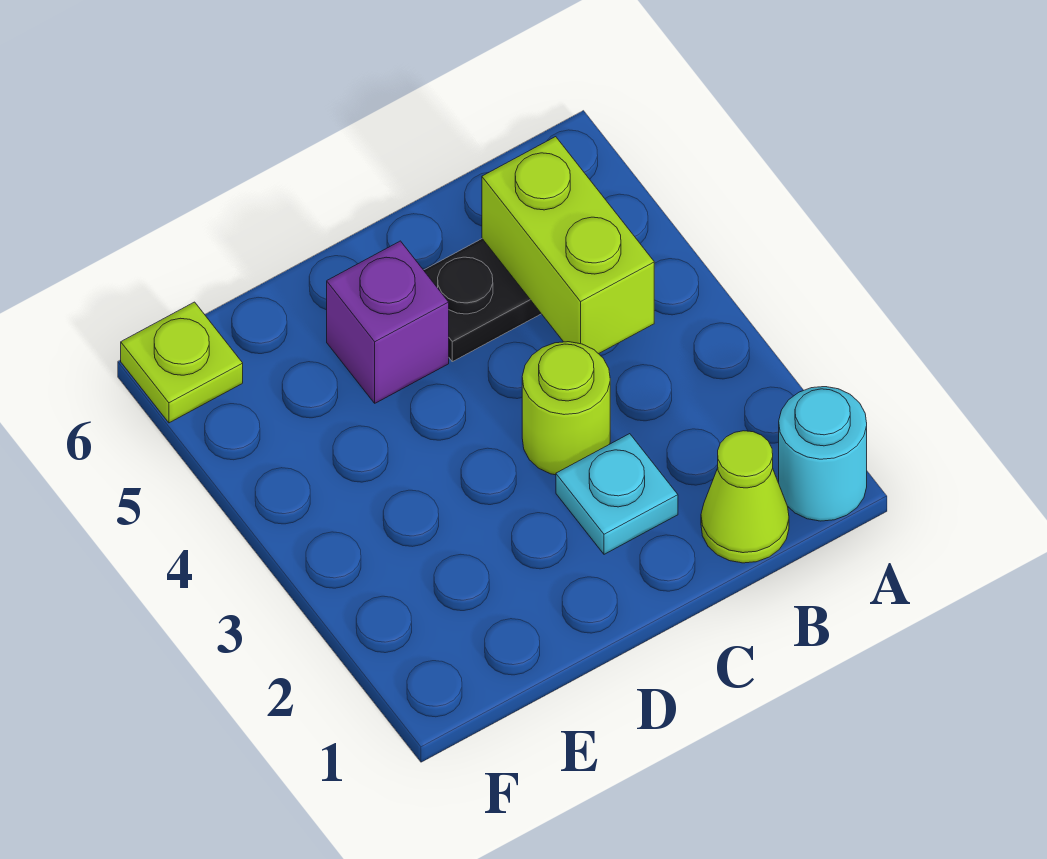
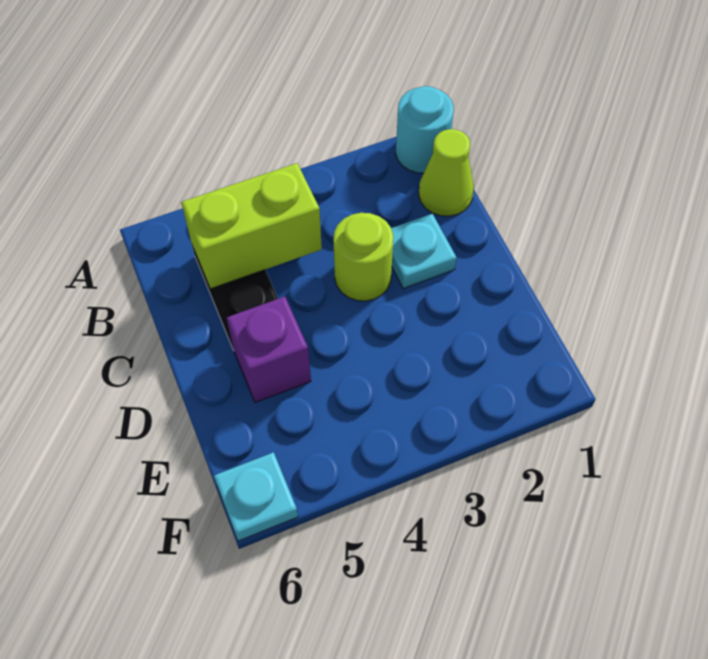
lime plate F6 level 1 -> cyan plate F6 level 1

